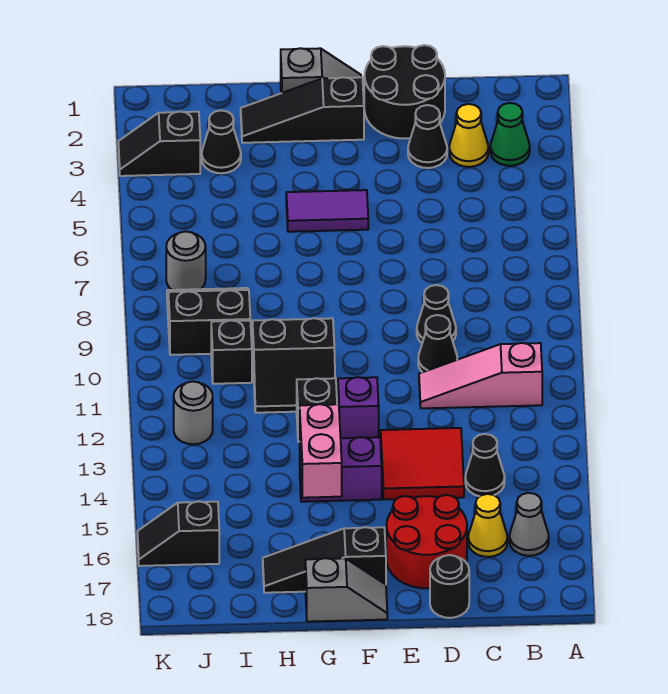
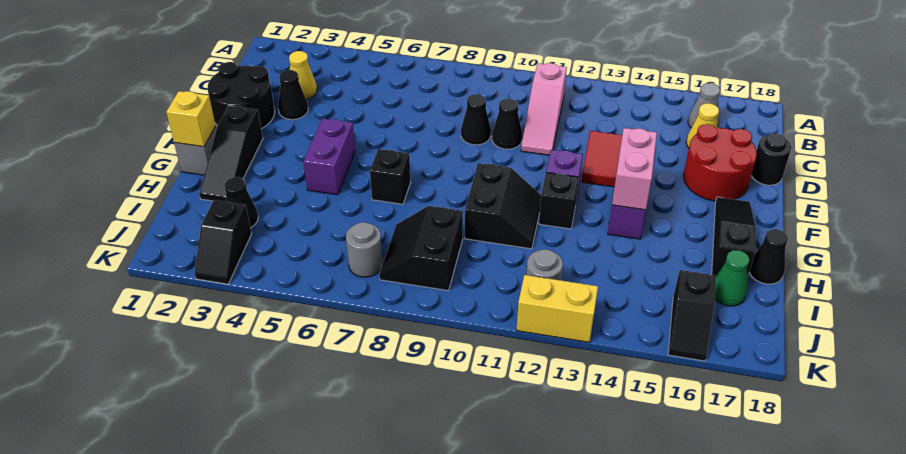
green cone B3 level 1 -> green cone I17 level 1
black cone C14 level 1 -> black cone H18 level 1
purple tile F5:G5 level 1 -> purple brick F5:G5 level 1
black slope F17:H17 level 1 top F -> black slope F17:H17 level 1 top H
grey slope F18:G18 level 1 top G -> none
none -> yellow brick G1 level 2
pink brick G14:G15 level 2 -> pink brick F14:G14 level 2
black brick I10 level 1 -> black brick G7 level 1
none -> yellow brick K12:K13 level 1

